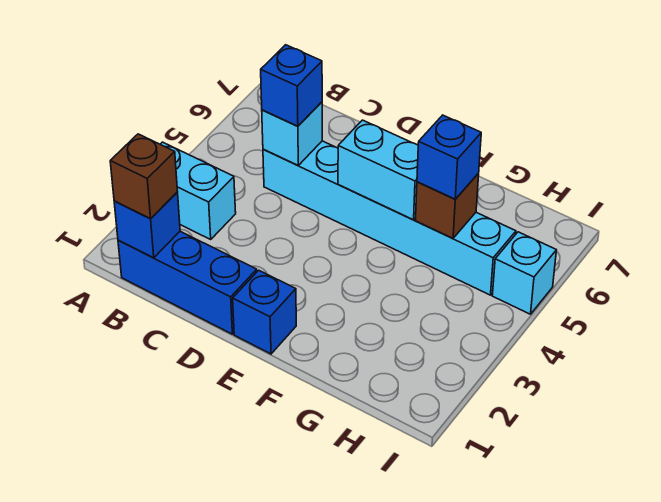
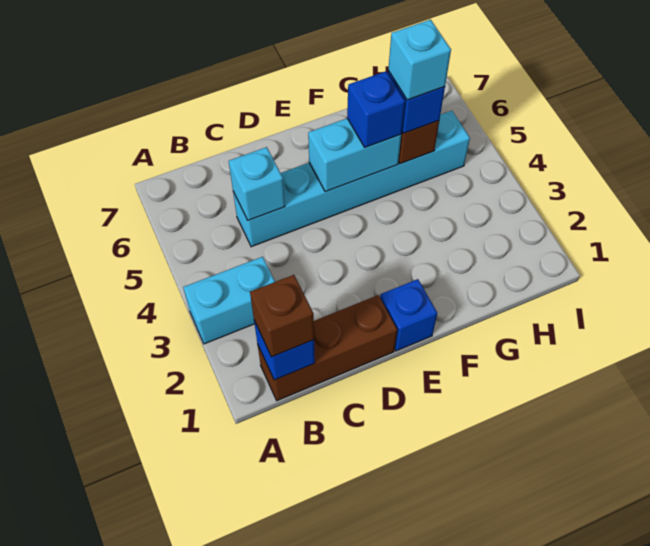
blue brick B1:D1 level 1 -> brown brick B1:D1 level 1
blue brick C5 level 3 -> blue brick F5 level 3
cyan brick I5 level 1 -> cyan brick G5 level 4

